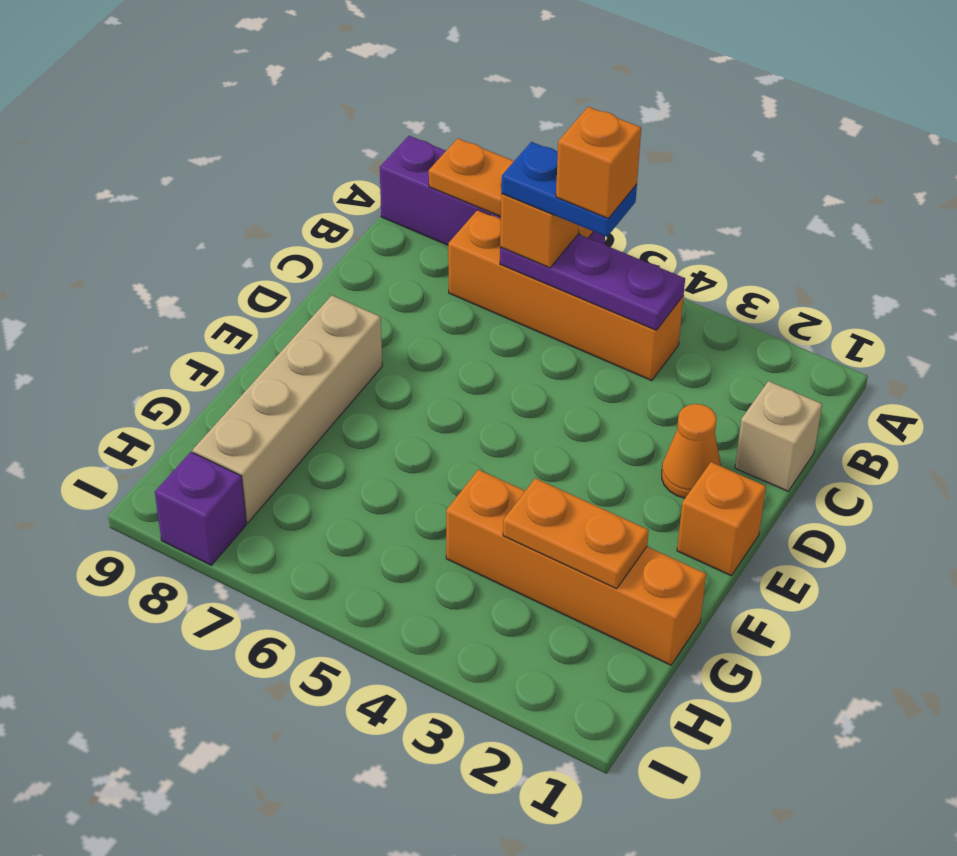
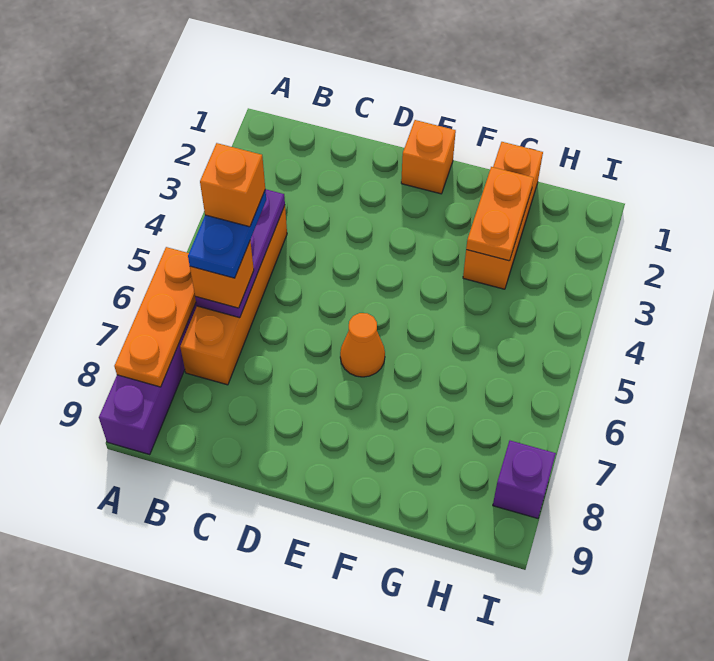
tan brick C1 level 1 -> none
orange cone D2 level 1 -> orange cone E6 level 1
tan brick E8:H8 level 1 -> none
orange brick G1:G4 level 1 -> orange brick G1:G3 level 1

